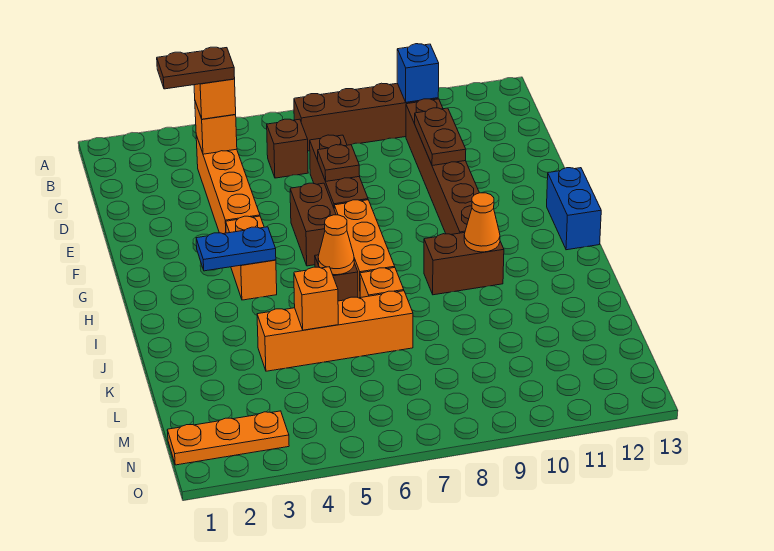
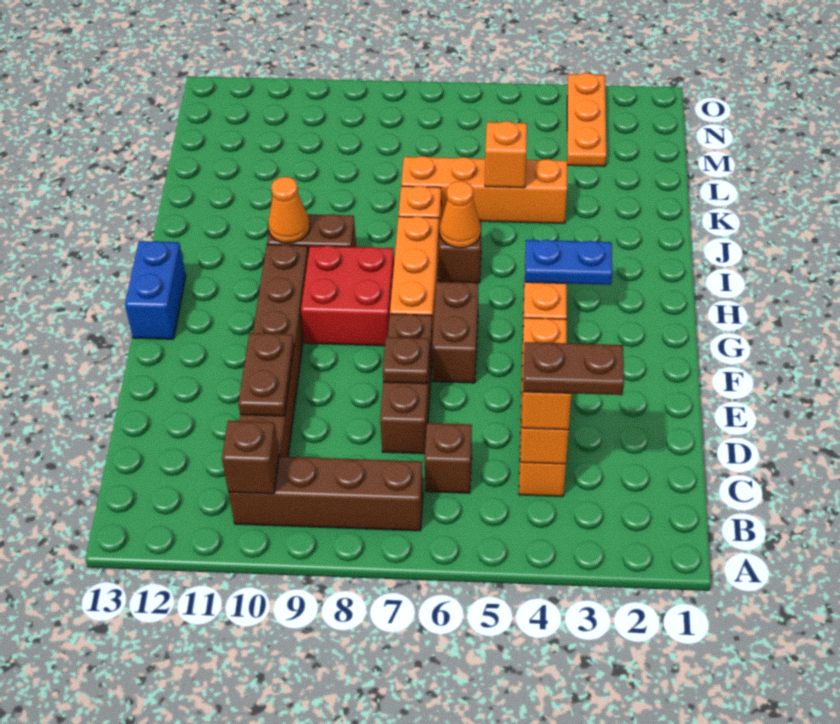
blue brick B10 level 2 -> brown brick B10 level 2
none -> red brick G8:H9 level 1
orange plate N1:N3 level 1 -> orange plate M3:O3 level 1

